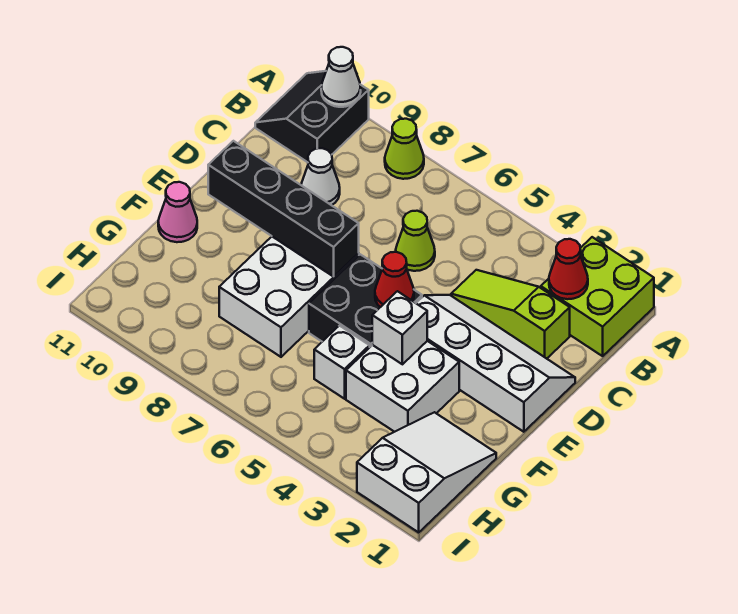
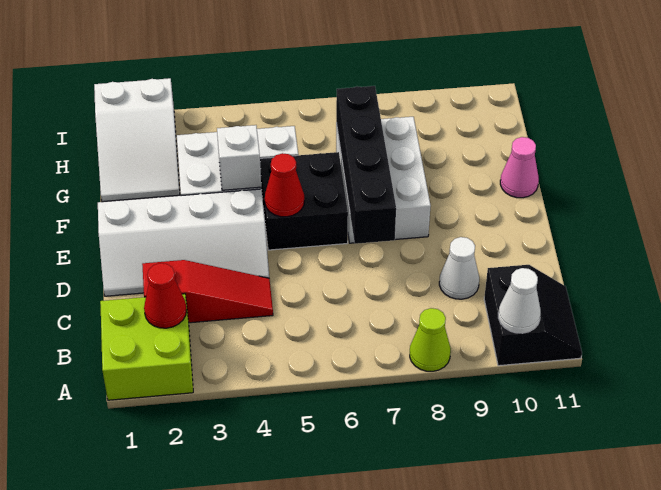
lime slope C2:C4 level 1 top 2 -> red slope C2:C4 level 1 top 2
lime cone C6 level 1 -> none
black brick E7:E10 level 2 -> black brick D7:G7 level 2

